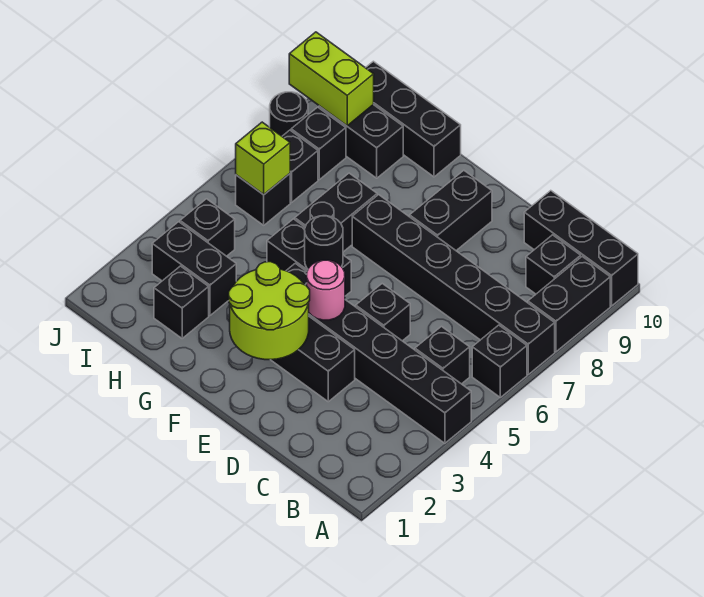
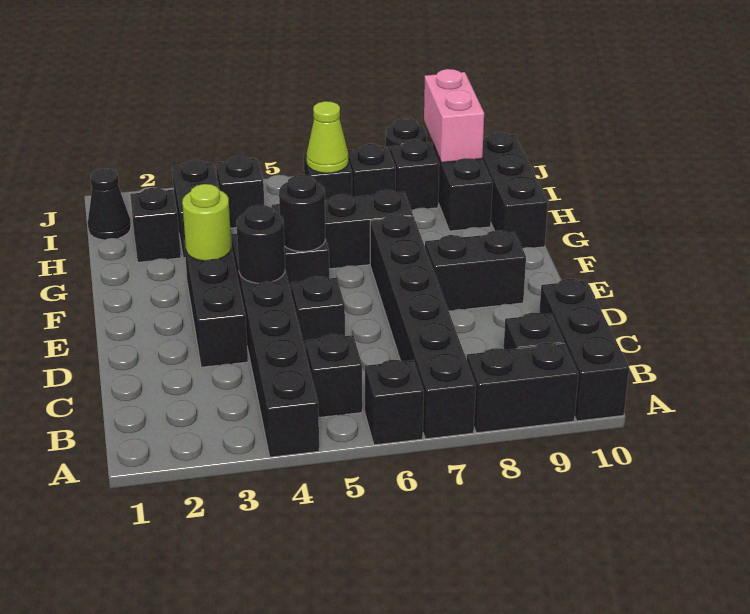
lime round brick E2:F3 level 2 -> lime round brick F3 level 2
pink round brick E4 level 2 -> black round brick E4 level 2
none -> black cone I1 level 1
lime brick I6 level 2 -> lime cone I6 level 2
lime brick I9:J9 level 2 -> pink brick I9:J9 level 2

